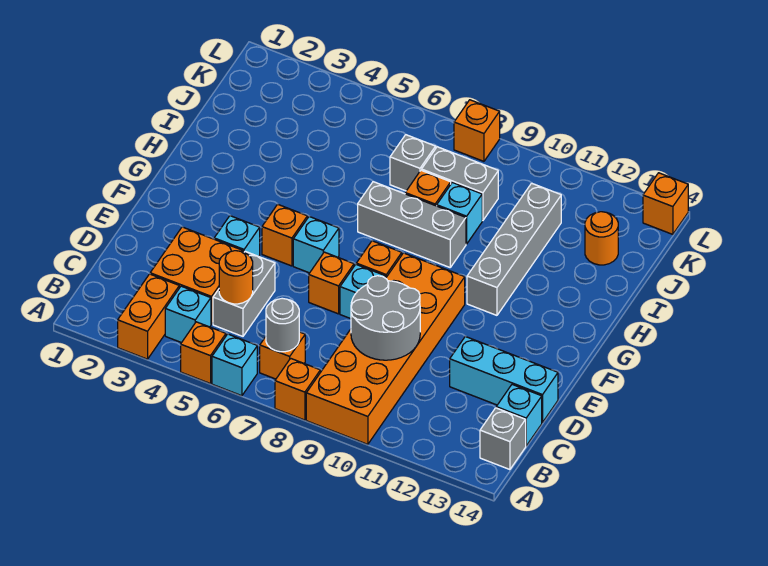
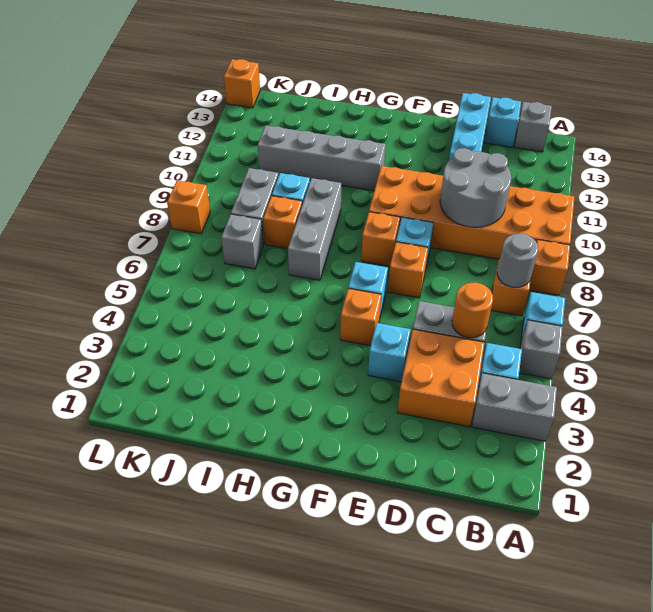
orange brick A3:B3 level 1 -> grey brick A3:B3 level 1
orange brick A5 level 1 -> grey brick A5 level 1
orange round brick J13 level 1 -> none

